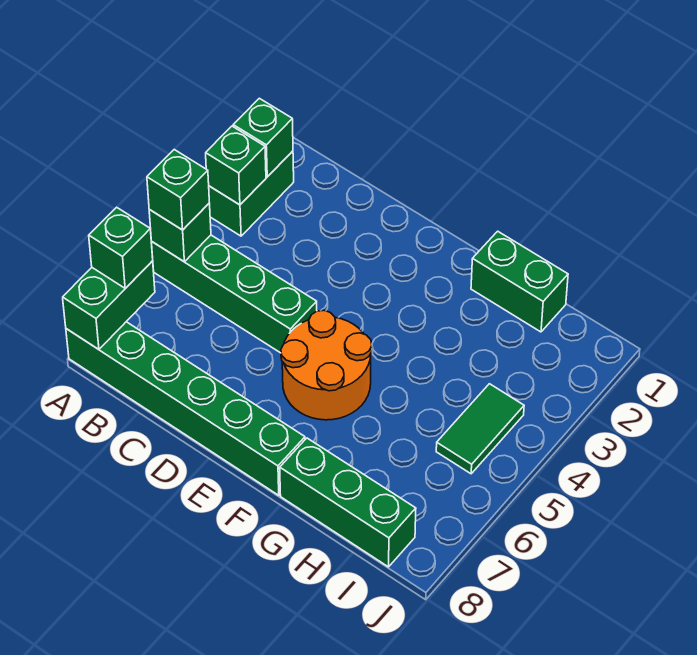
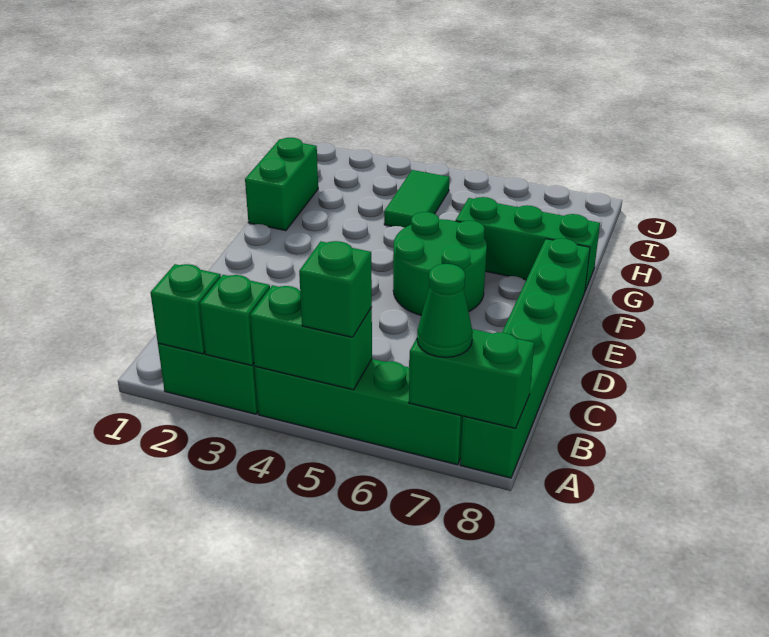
green brick A5:D5 level 1 -> green brick A4:A7 level 1
green brick A5 level 2 -> green brick A4:A5 level 2
green brick A7 level 3 -> green cone A7 level 3
orange round brick E5:F6 level 1 -> green round brick E5:F6 level 1
green brick G8:I8 level 1 -> green brick G6:G8 level 1
green tile I4:I5 level 1 -> green tile H4:I4 level 1

